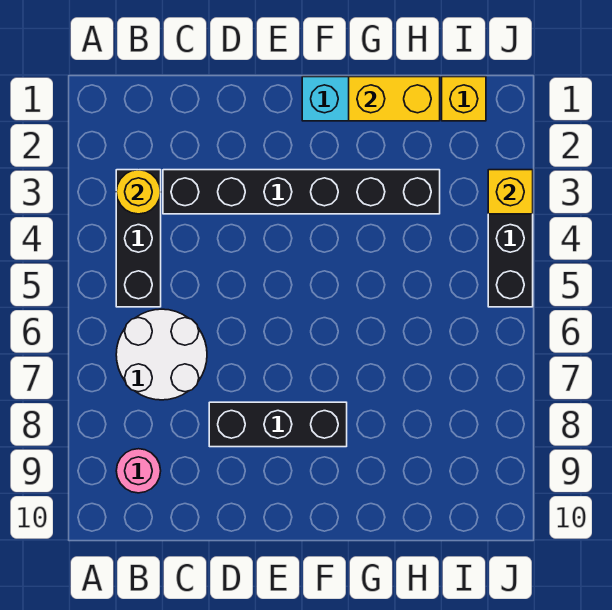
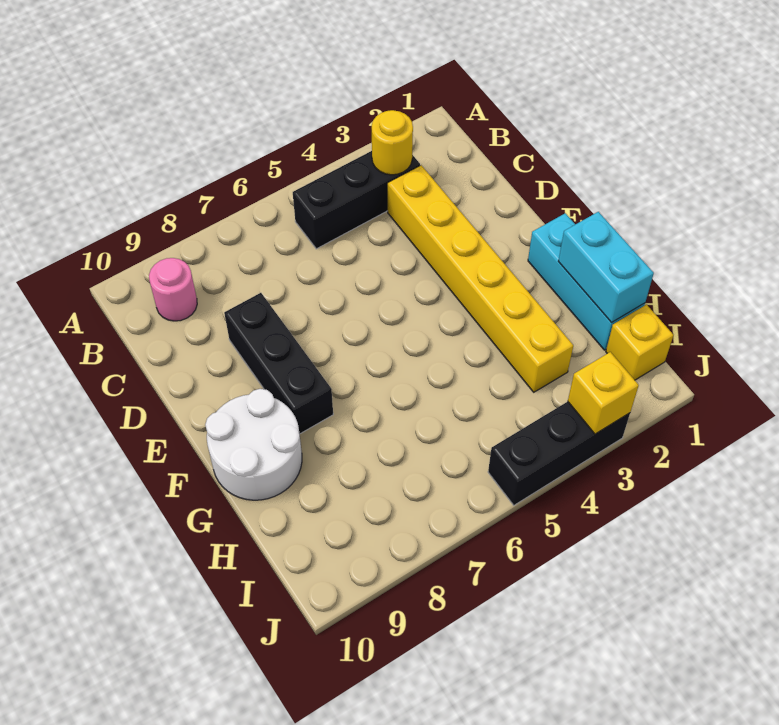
white round brick B6:C7 level 1 -> white round brick F9:G10 level 1
black brick C3:H3 level 1 -> yellow brick C3:H3 level 1
yellow brick G1:H1 level 2 -> cyan brick G1:H1 level 2

